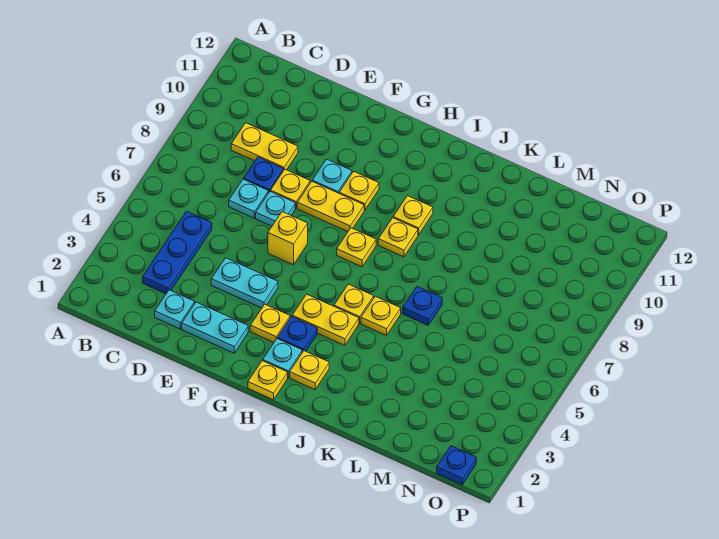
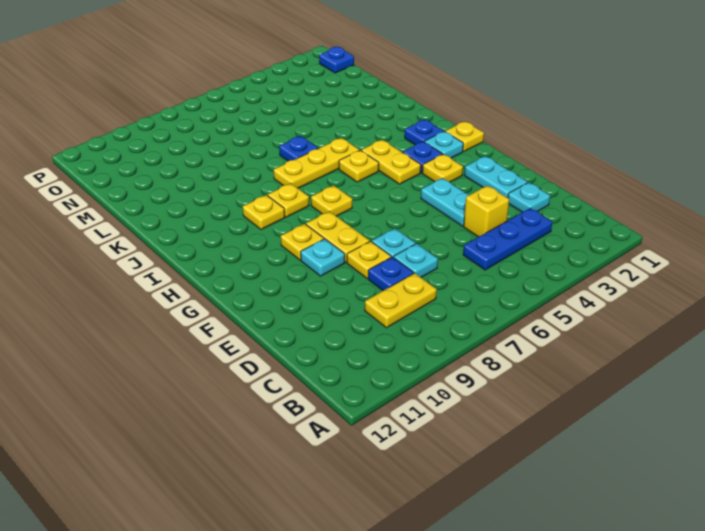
yellow plate C9:D9 level 1 -> yellow plate C8:C9 level 1
yellow brick F6 level 1 -> yellow brick D4 level 1
yellow plate I2 level 1 -> blue plate I2 level 1
yellow plate J5 level 1 -> yellow plate J5:J7 level 1

